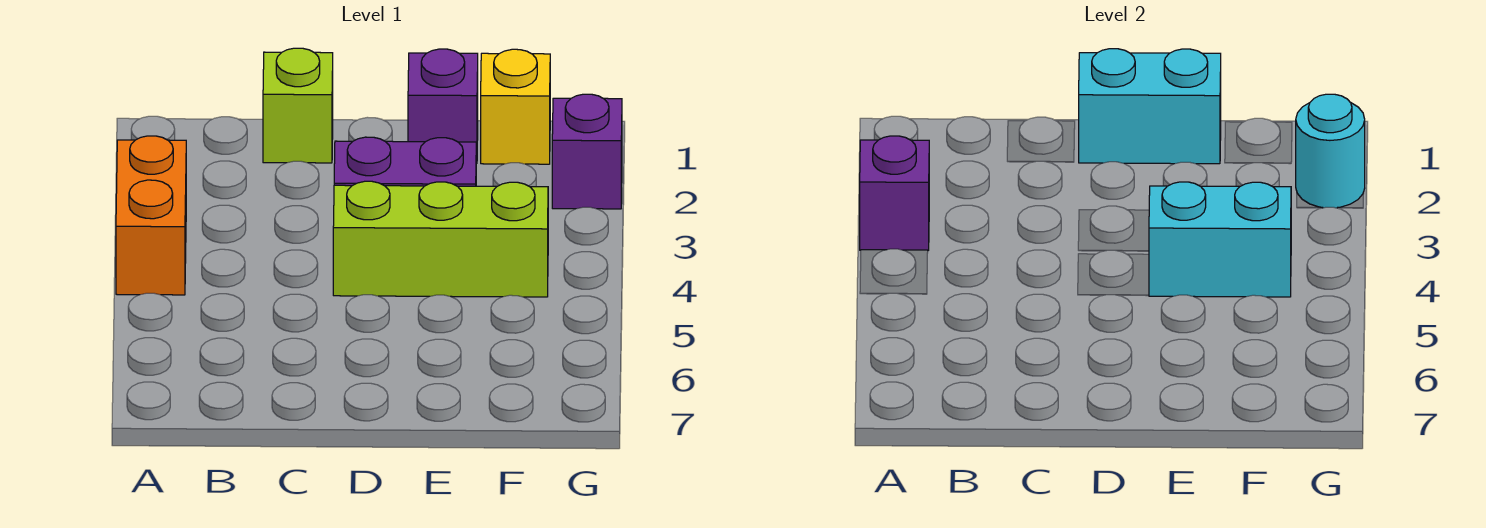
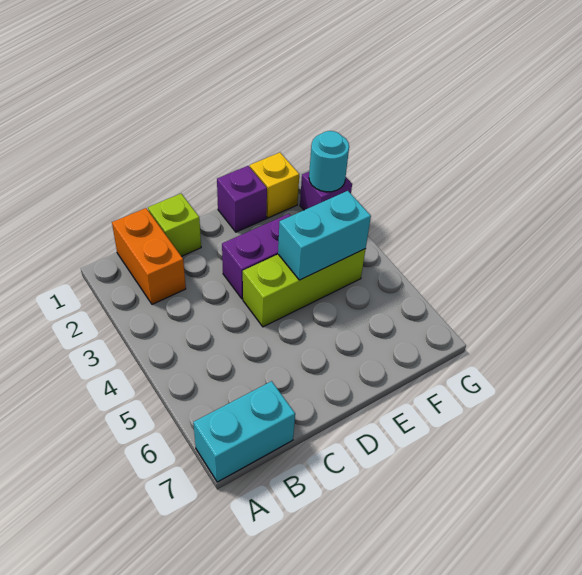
orange brick A3:A4 level 1 -> orange brick B1:B2 level 1
purple brick A3 level 2 -> none
cyan brick D1:E1 level 2 -> cyan brick A7:B7 level 1

